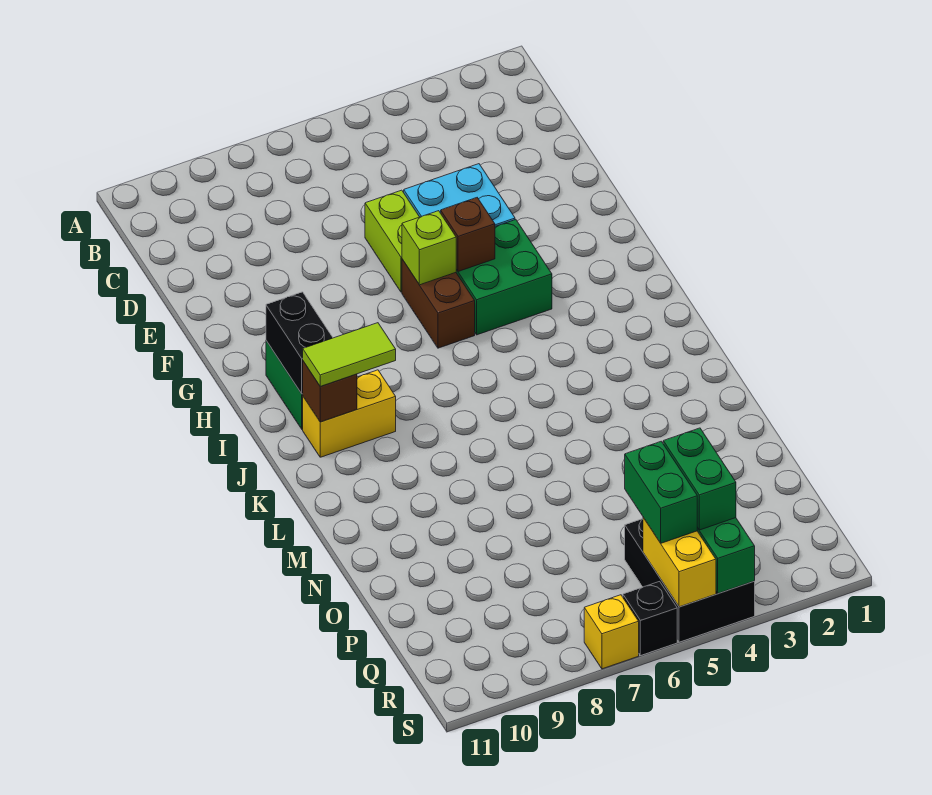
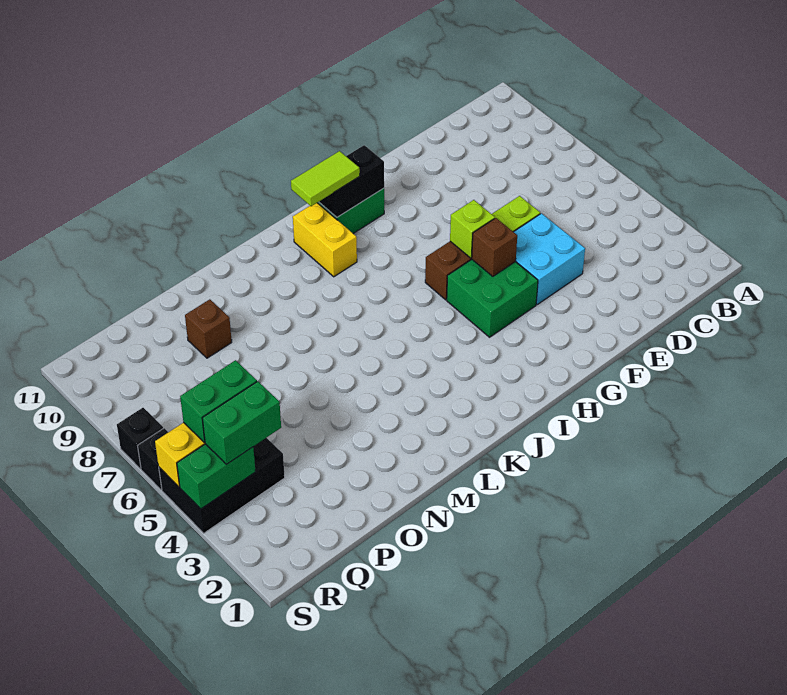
lime tile J9:J10 level 3 -> lime tile I10:J10 level 3
brown brick J10 level 2 -> brown brick O9 level 1
yellow brick S7 level 1 -> black brick S7 level 1

